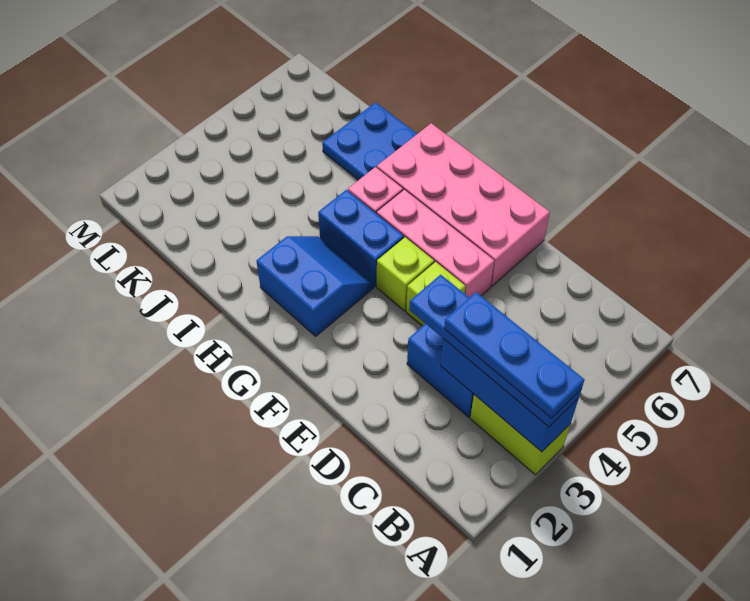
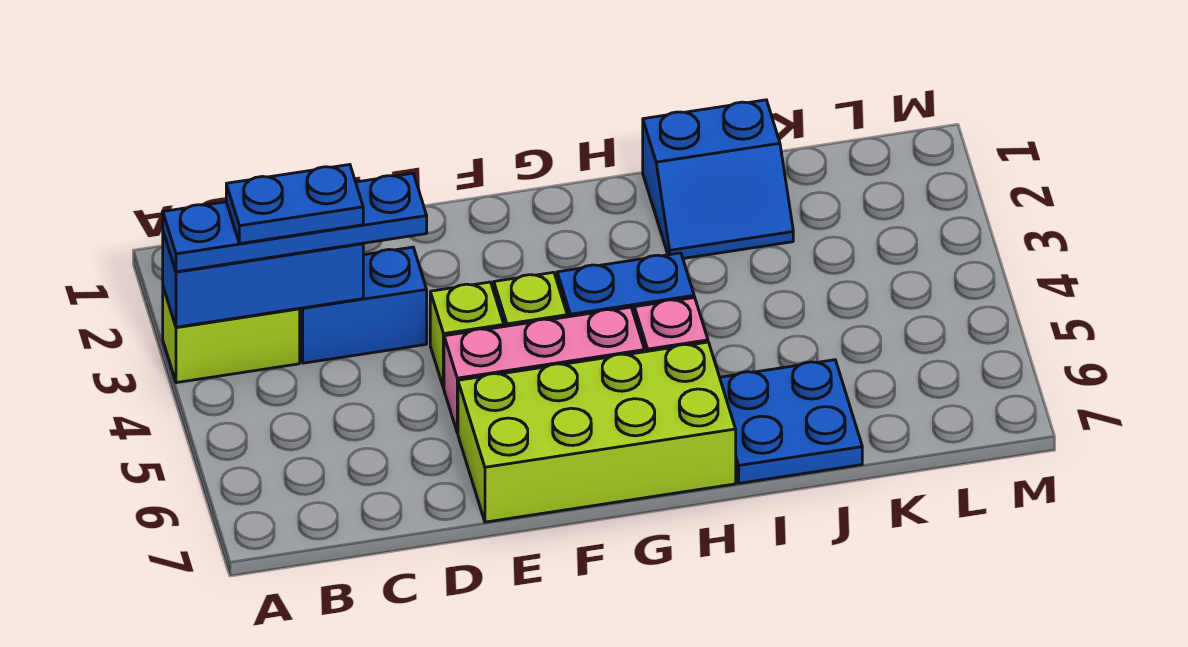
blue plate A3:C3 level 4 -> blue plate B3:C3 level 4
pink brick E6:H7 level 1 -> lime brick E6:H7 level 1
blue slope G2:H3 level 1 top 2 -> blue slope I1:J2 level 1 top 1

